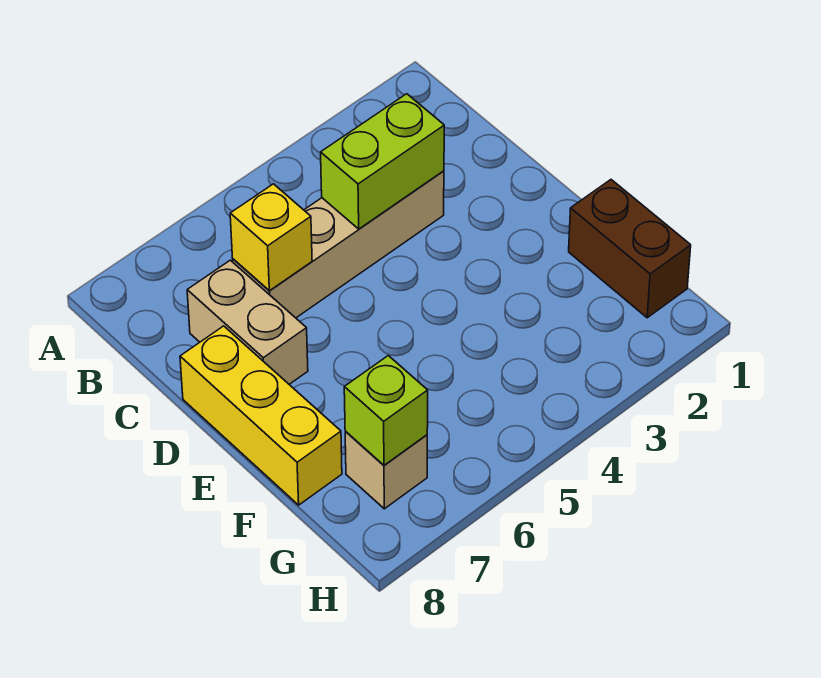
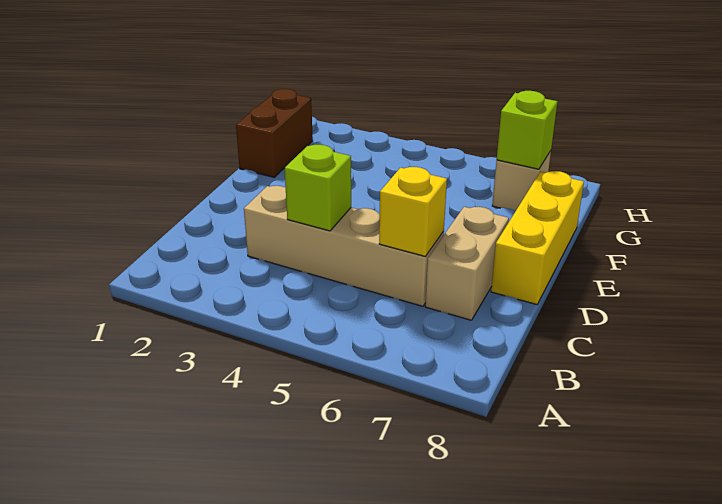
lime brick C3:C4 level 2 -> lime brick C4 level 2

